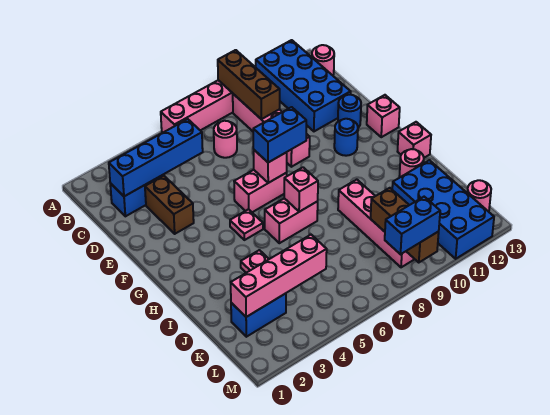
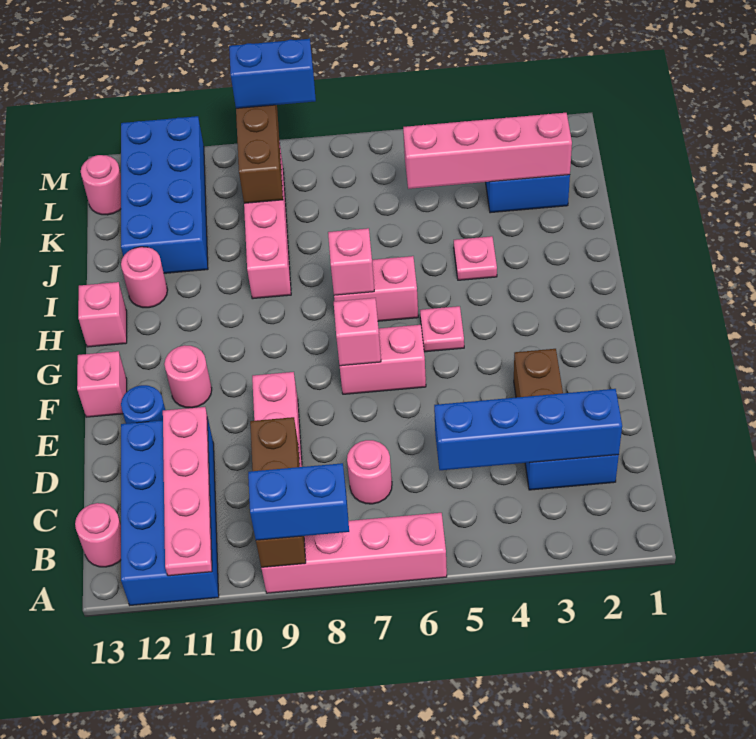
none -> pink plate A11:D11 level 2
blue brick F7:F8 level 3 -> blue brick A8:A9 level 3
blue round brick F11 level 1 -> pink round brick F11 level 1

